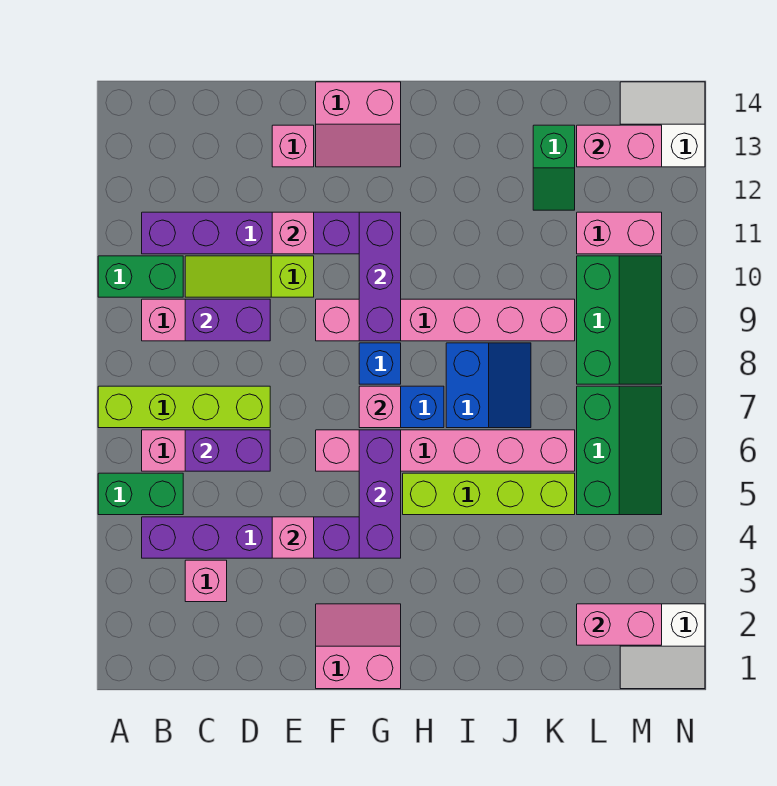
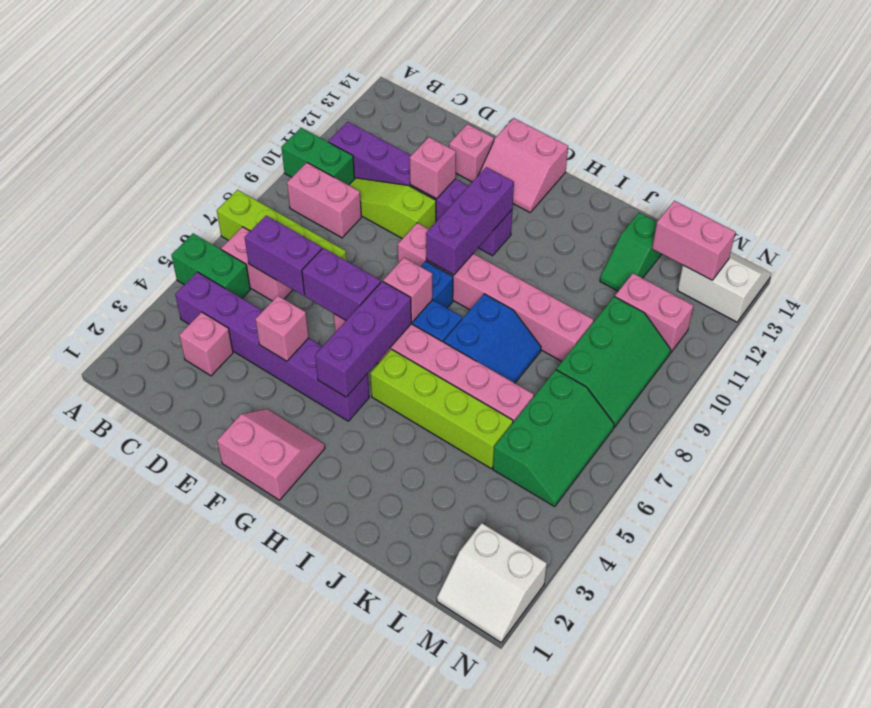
purple brick C9:D9 level 2 -> purple brick E6:F6 level 2
pink brick L2:M2 level 2 -> none

